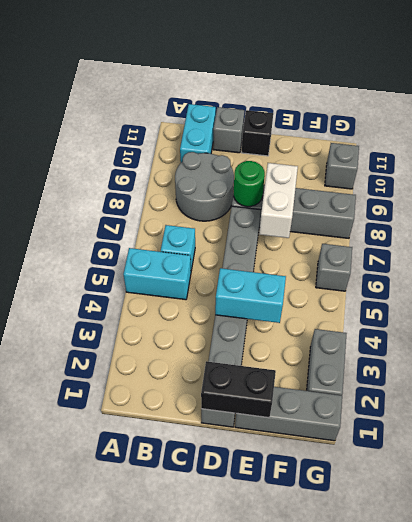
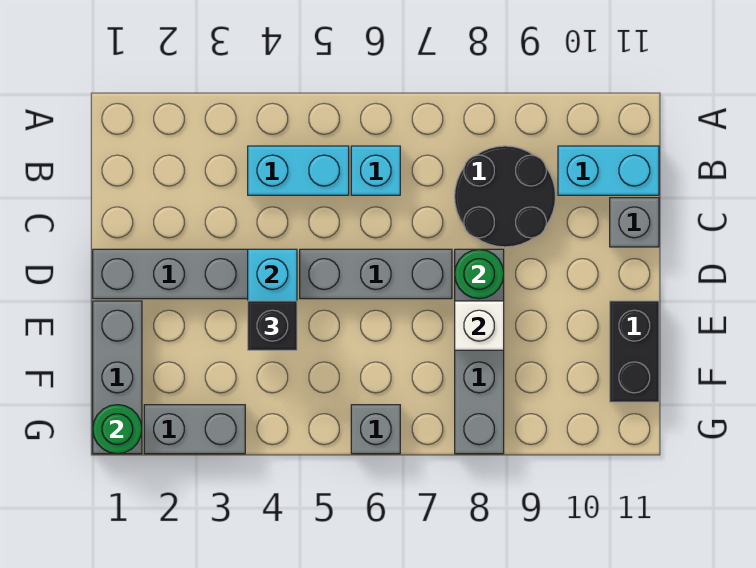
cyan brick A5:B5 level 1 -> cyan brick B4:B5 level 1
grey round brick B8:C9 level 1 -> black round brick B8:C9 level 1
black brick D1:E1 level 2 -> black brick E11:F11 level 1
black brick D11 level 1 -> black brick E4 level 3
white brick E7:E8 level 2 -> white brick E8 level 2
none -> green round brick G1 level 2
grey brick G10 level 1 -> none

